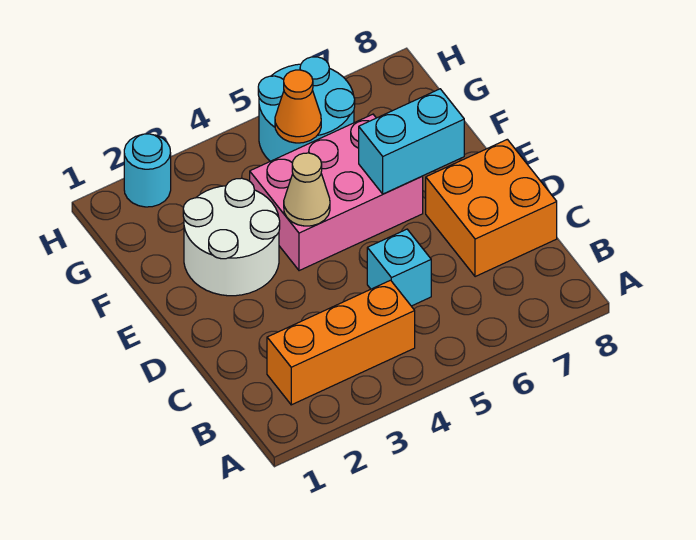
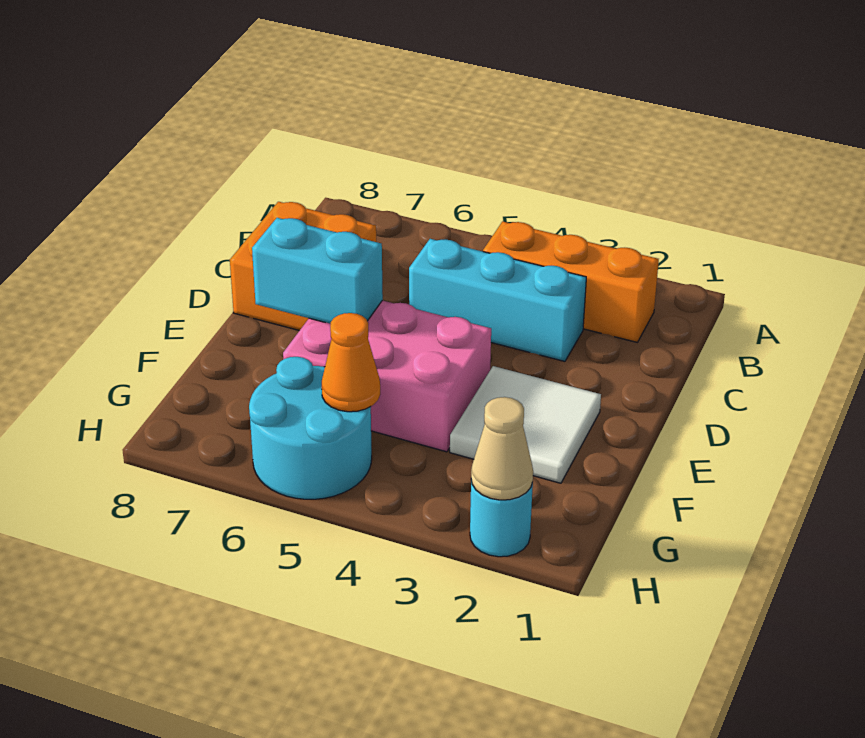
cyan brick C5 level 1 -> cyan brick C3:C5 level 1
white round brick E2:F3 level 1 -> white tile E2:F3 level 1
tan cone E4 level 2 -> tan cone H2 level 2

